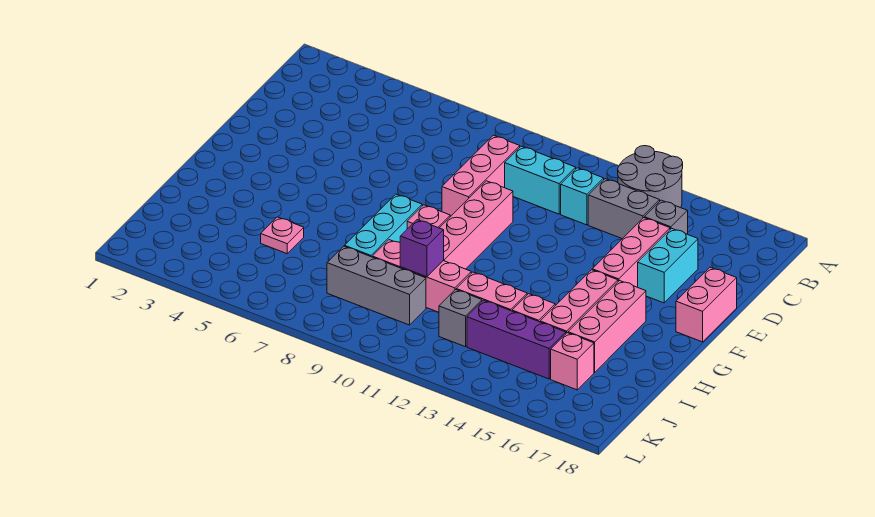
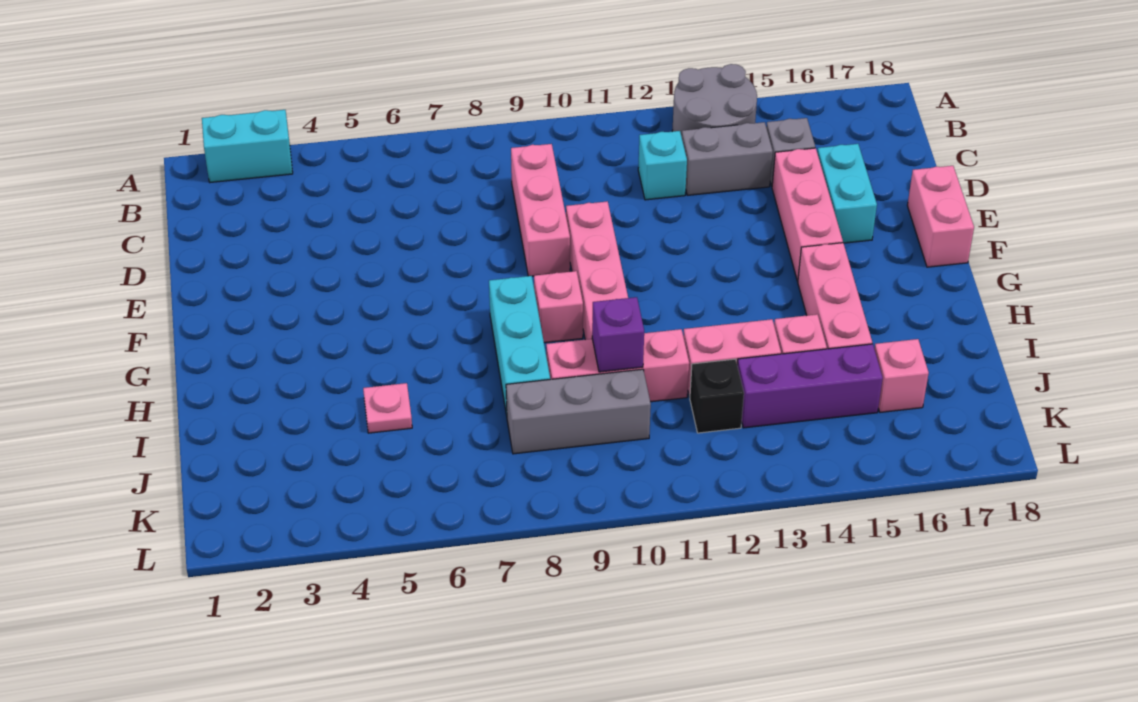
cyan brick C10:C11 level 1 -> cyan brick A2:A3 level 1
pink brick G16:I16 level 1 -> none
grey brick J12 level 1 -> black brick J12 level 1

